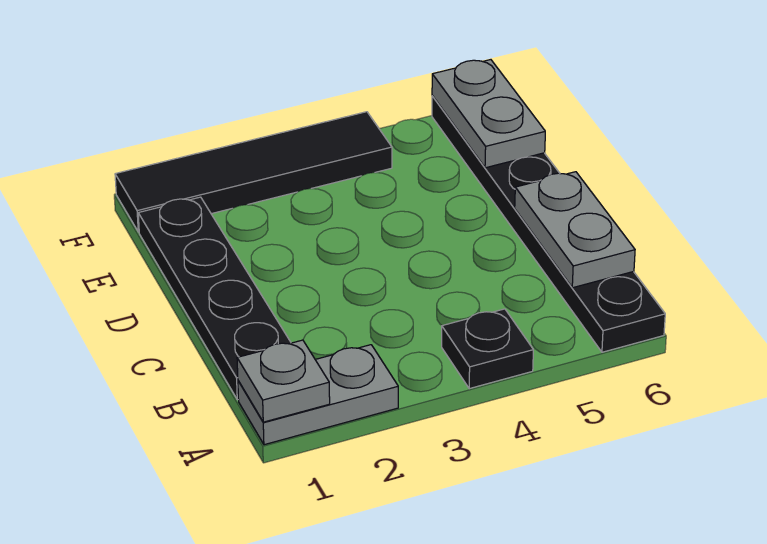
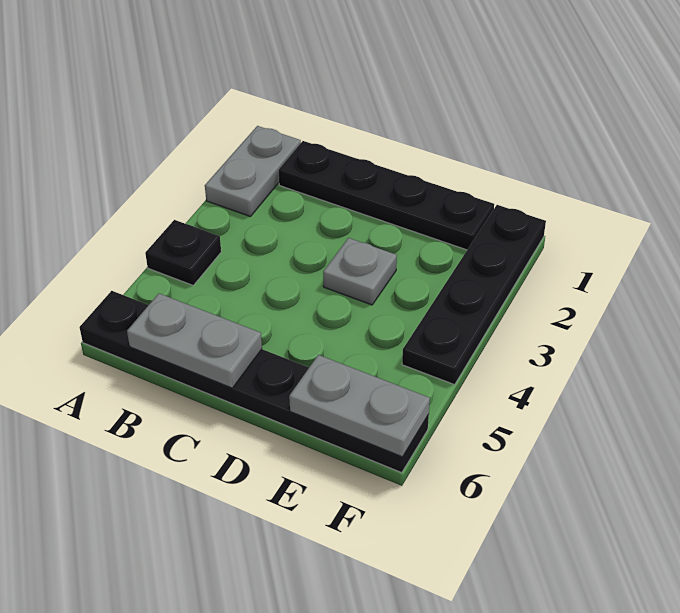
grey plate A1 level 2 -> grey plate D3 level 1
black tile F1:F4 level 1 -> black plate F1:F4 level 1

